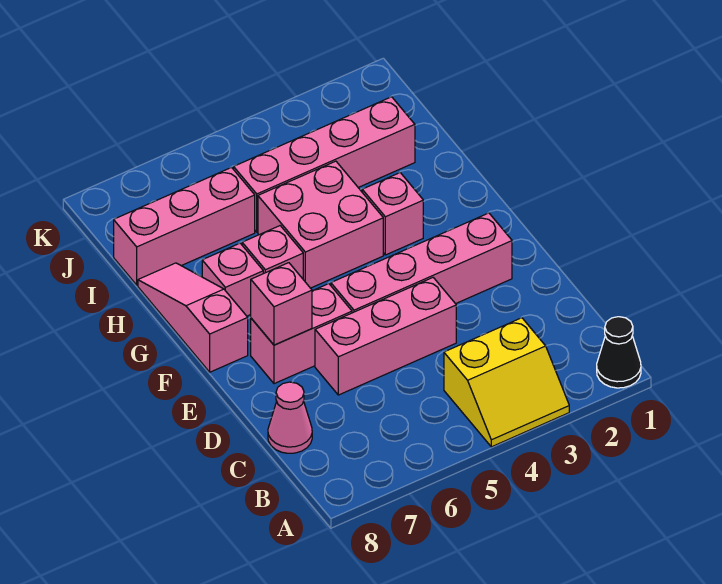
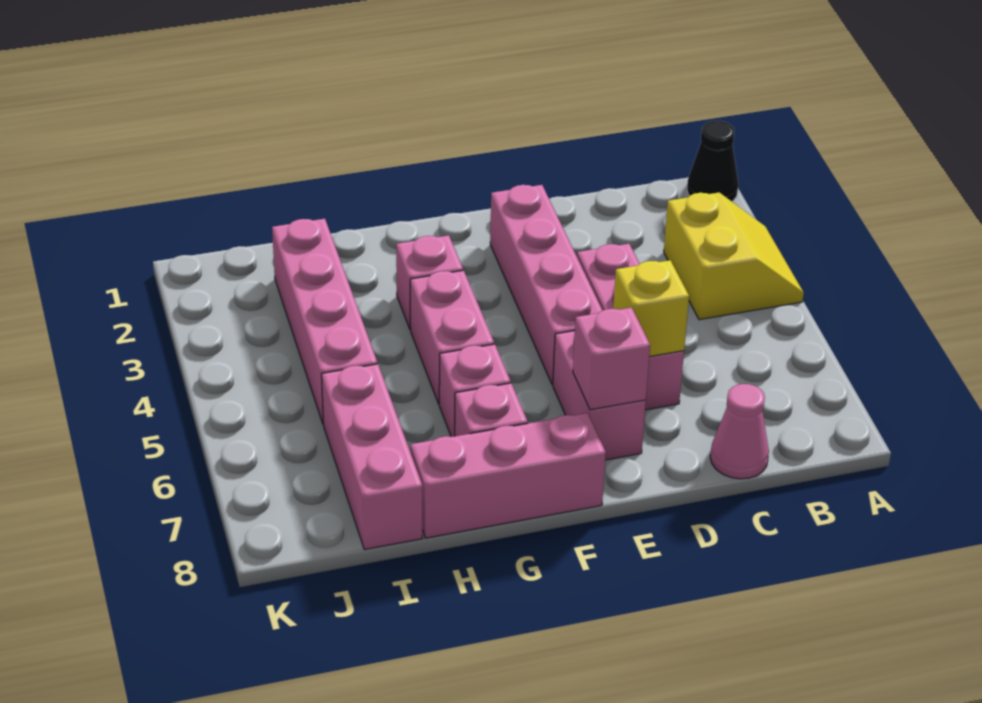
none -> yellow brick D6 level 2
pink slope F8:H8 level 1 top F -> pink brick F8:H8 level 1
pink brick G4:H5 level 1 -> pink brick G4:G5 level 1

